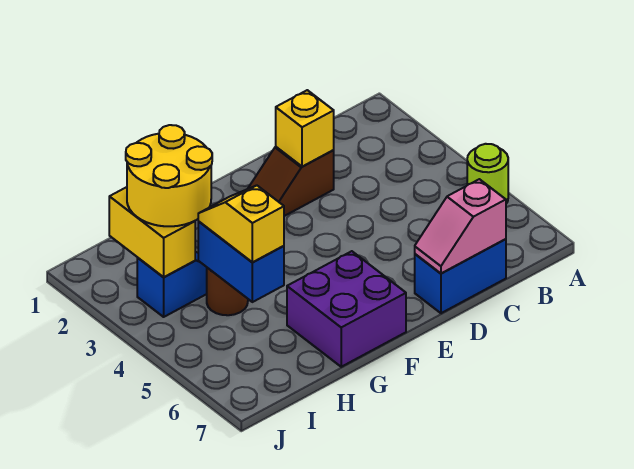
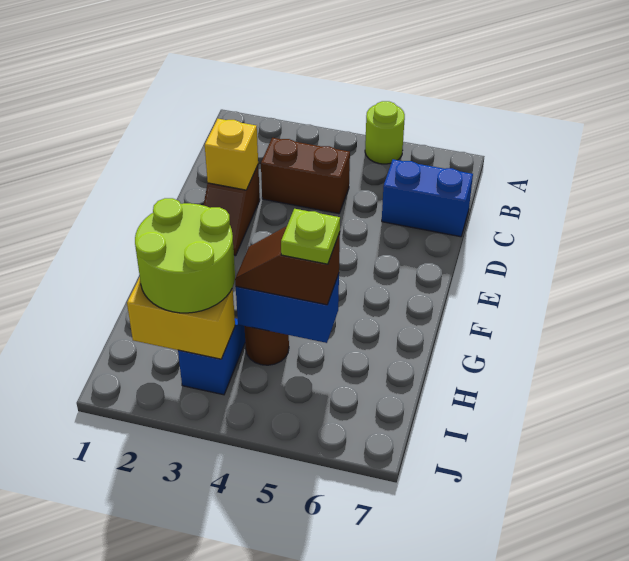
none -> brown brick C3:C4 level 1
blue brick C7:D7 level 1 -> blue brick C6:C7 level 1
pink slope C7:D7 level 2 top C -> none
purple brick F6:G7 level 1 -> none
yellow round brick H2:I3 level 3 -> lime round brick H2:I3 level 3
yellow slope H4:H5 level 3 top 5 -> brown slope H4:H5 level 3 top 5
none -> lime plate H5 level 4

